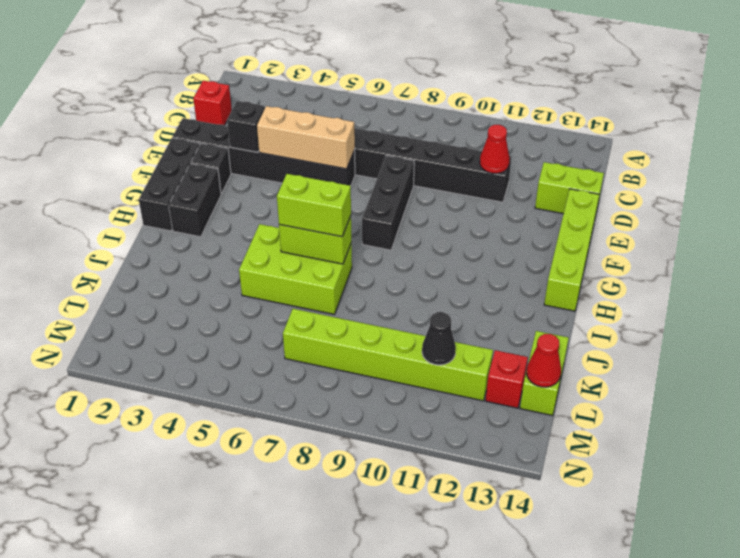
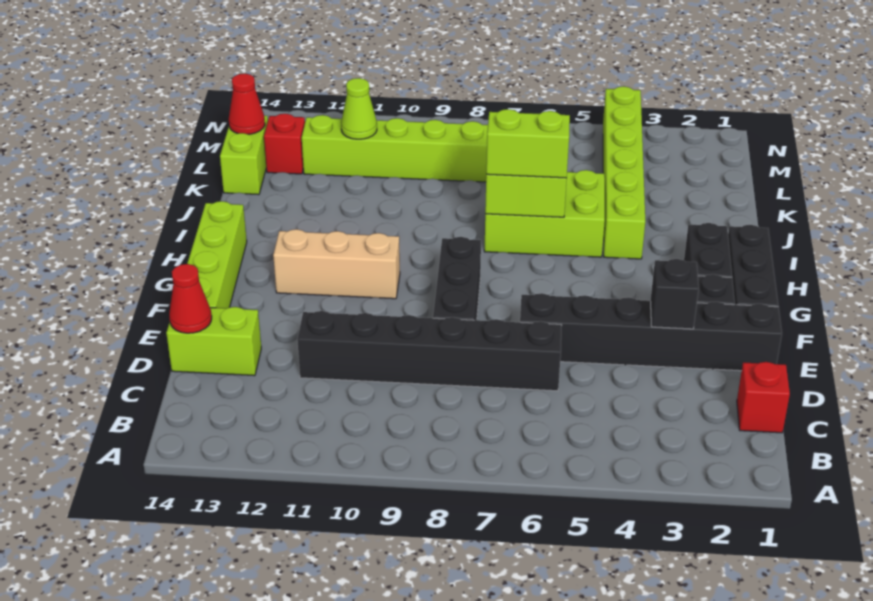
red cone D11 level 2 -> red cone D14 level 2
tan brick E4:E6 level 2 -> tan brick G10:G12 level 1
none -> lime brick I4:N4 level 1
black cone L11 level 2 -> lime cone L11 level 2

